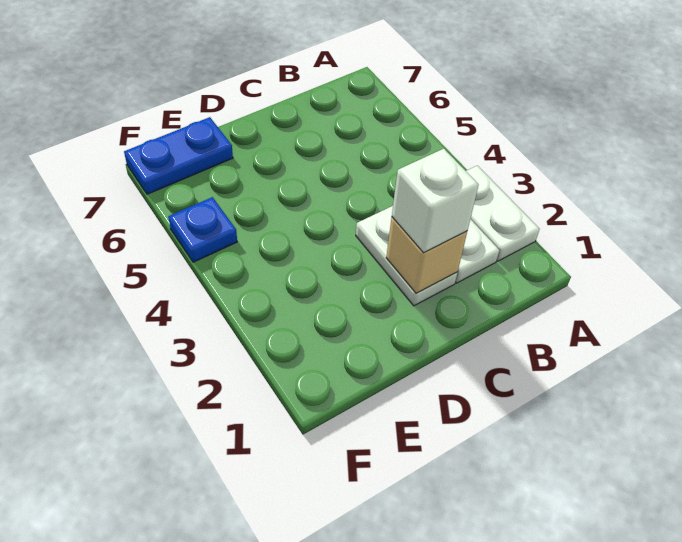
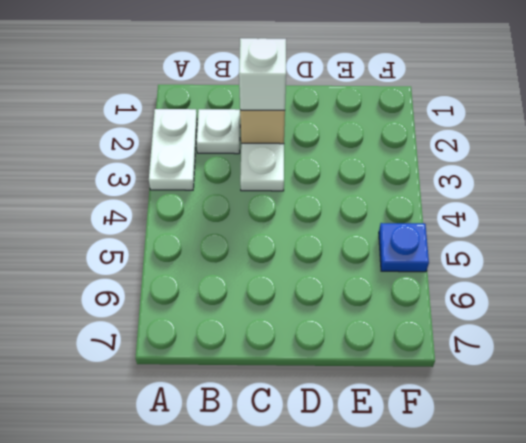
blue plate E7:F7 level 1 -> none

